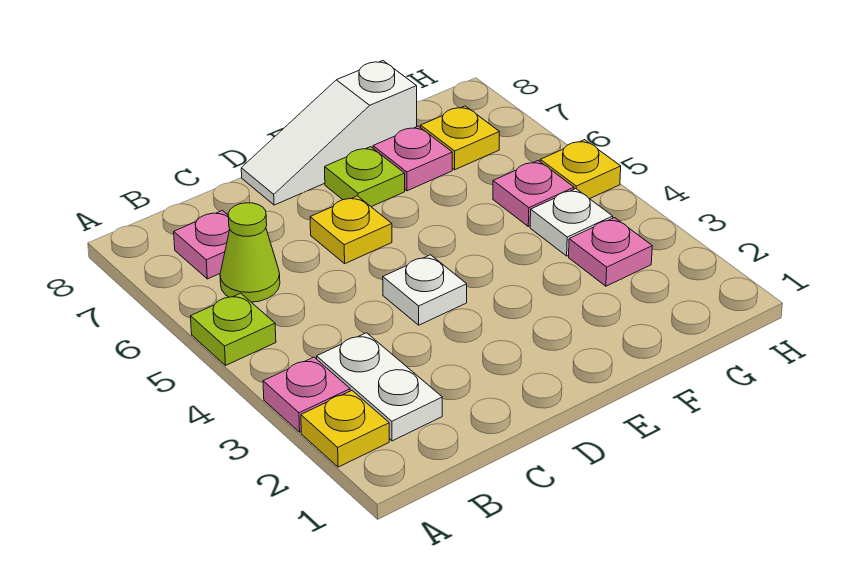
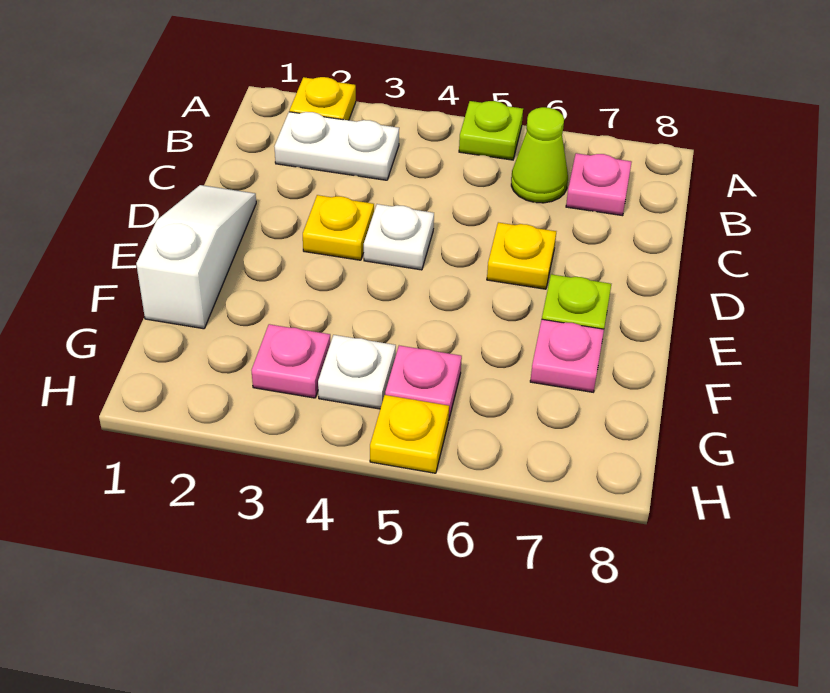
pink plate A3 level 1 -> none
white slope D8:F8 level 1 top F -> white slope D1:F1 level 1 top F
yellow plate G7 level 1 -> yellow plate D3 level 1

